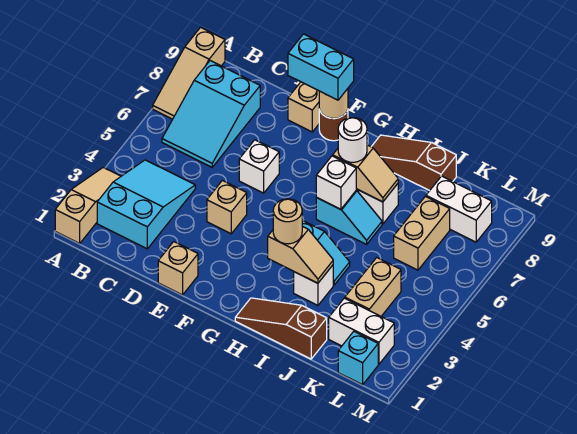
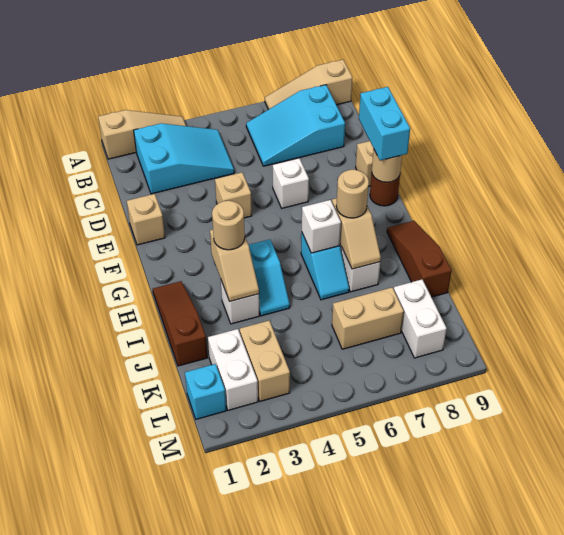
white round brick H7 level 3 -> tan round brick H7 level 3
tan brick K3:K4 level 1 -> tan brick K3:L3 level 1

